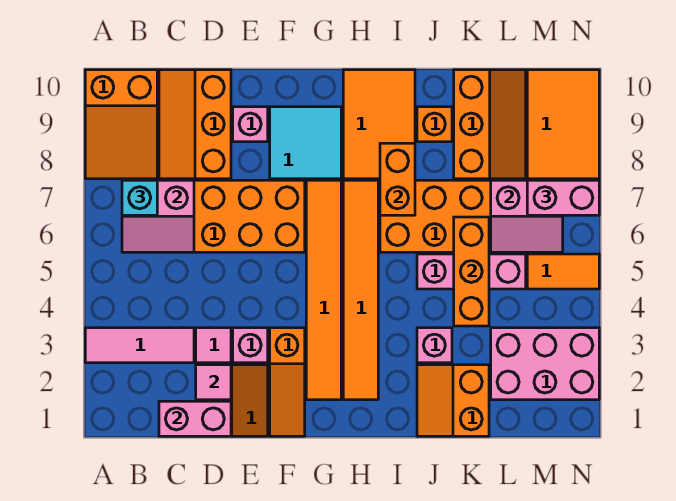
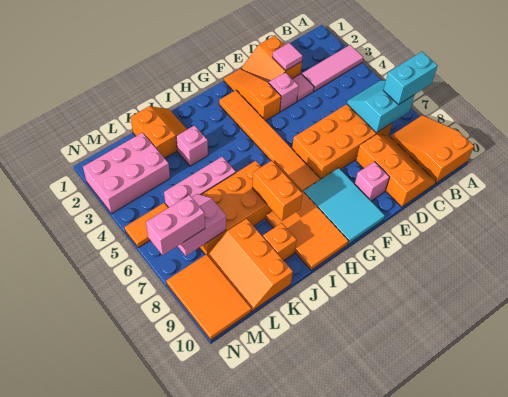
pink slope B6:C7 level 2 top 7 -> cyan slope B6:C7 level 2 top 7
cyan brick B7 level 3 -> cyan brick A7:B7 level 3
pink brick C1:D1 level 2 -> none
cyan tile F8:G9 level 1 -> cyan tile F8:G10 level 1
orange tile H2:H7 level 1 -> none
orange brick K4:K6 level 2 -> none

